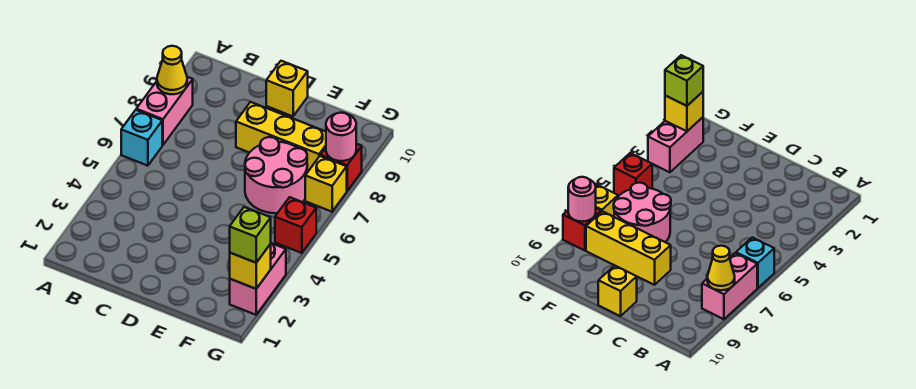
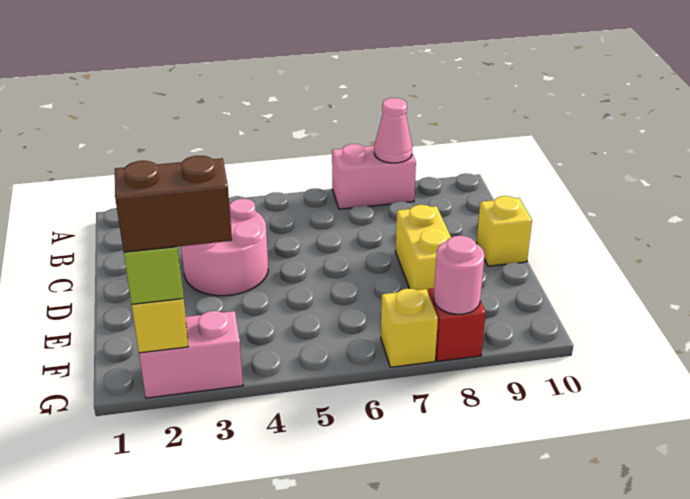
cyan brick A6 level 1 -> none
yellow cone A8 level 2 -> pink cone A8 level 2
yellow brick D8:F8 level 1 -> yellow brick D8:E8 level 1
pink round brick E6:F7 level 1 -> pink round brick C3:D4 level 1
none -> brown brick G2:G3 level 4
red brick G5 level 1 -> none

